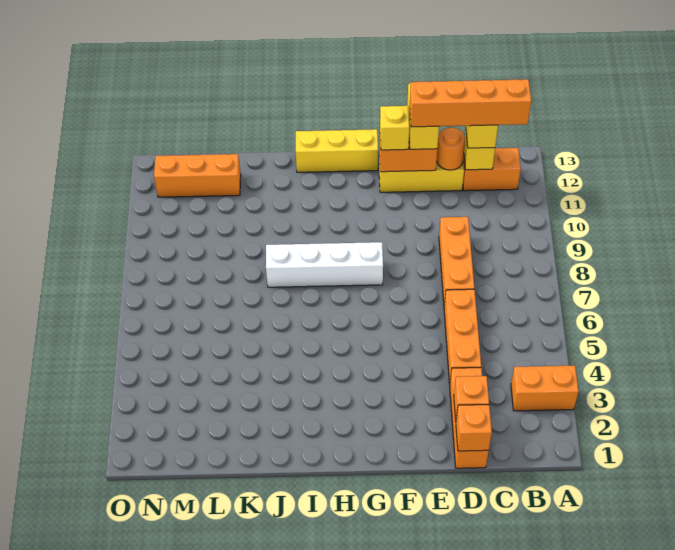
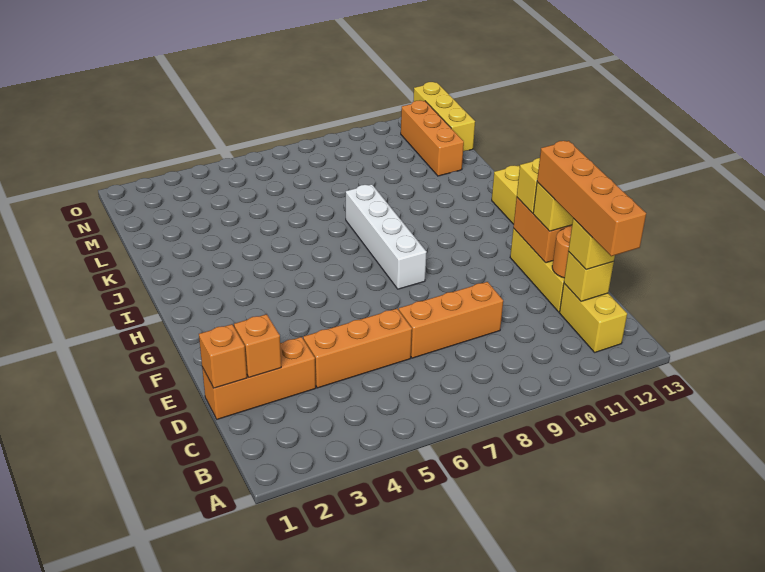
orange brick A3:B3 level 1 -> none
orange brick B12:C12 level 1 -> yellow brick B12:C12 level 1
none -> yellow brick M13:O13 level 1

